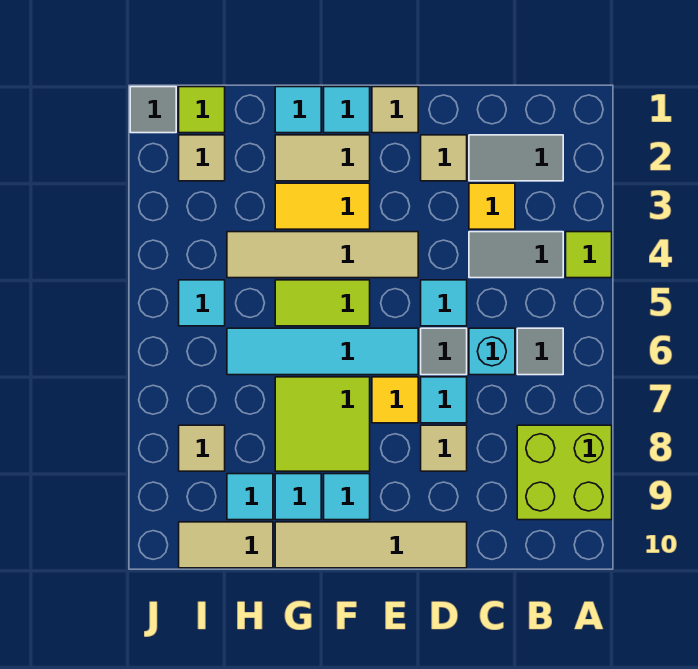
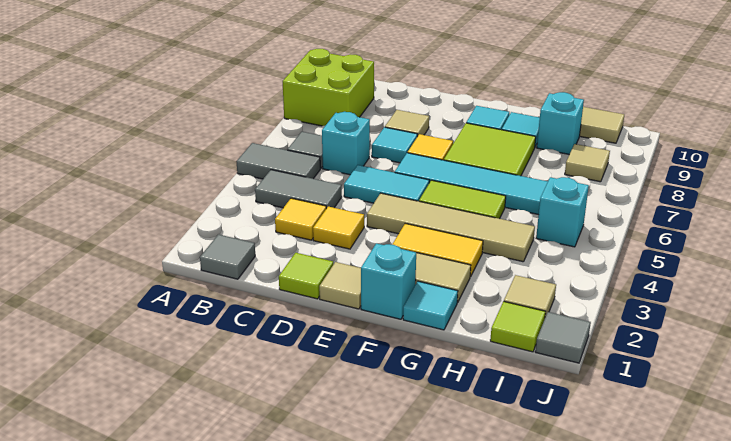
lime tile A4 level 1 -> lime tile D1 level 1
grey tile B2:C2 level 1 -> grey tile A5:B5 level 1
tan tile D2 level 1 -> none
none -> yellow tile D3 level 1
cyan tile D5 level 1 -> cyan tile D5:E5 level 1
grey tile D6 level 1 -> grey tile B1 level 1
tan tile D10:G10 level 1 -> none
cyan tile F1 level 1 -> cyan brick F1 level 1
cyan tile H9 level 1 -> cyan brick H9 level 1
cyan tile I5 level 1 -> cyan brick I5 level 1

